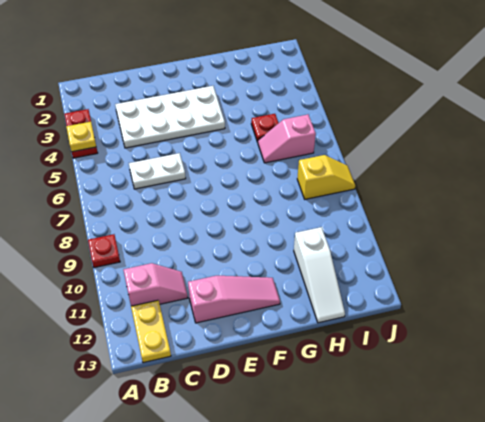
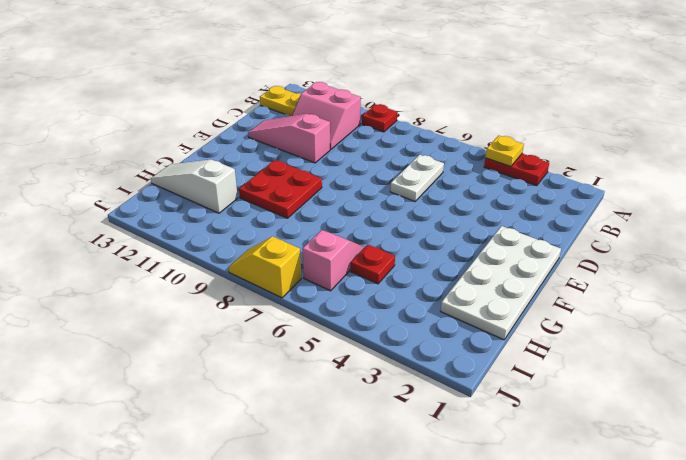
pink slope B11:C11 level 1 top B -> pink slope B10:C11 level 1 top B
white plate C3:F4 level 1 -> white plate E1:H2 level 1
pink slope D12:F12 level 1 top D -> pink slope D10:D12 level 1 top 10
none -> red plate F9:G10 level 1
yellow slope I8:J8 level 1 top I -> yellow slope J7:J8 level 1 top 7

